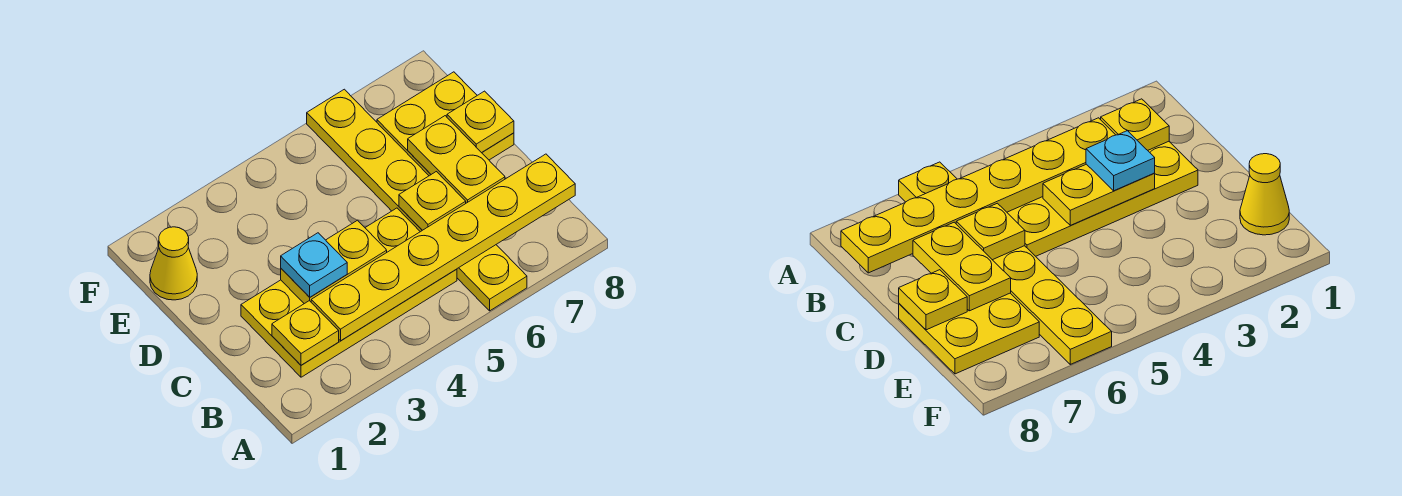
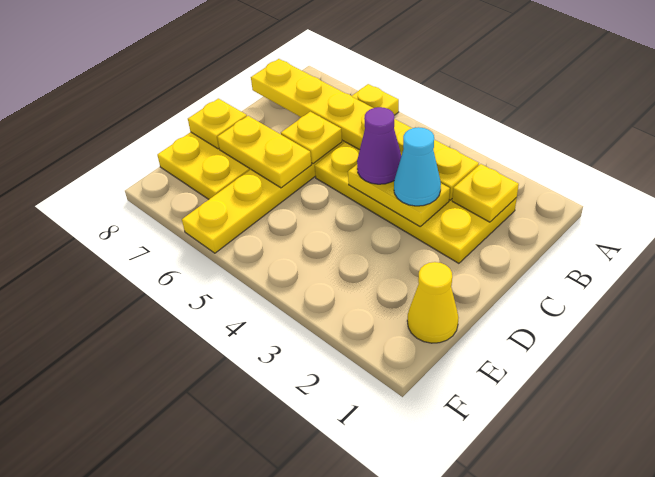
cyan plate C3 level 3 -> cyan cone C3 level 3
none -> purple cone C4 level 3
yellow plate C7:D7 level 2 -> yellow plate D6:D7 level 2

